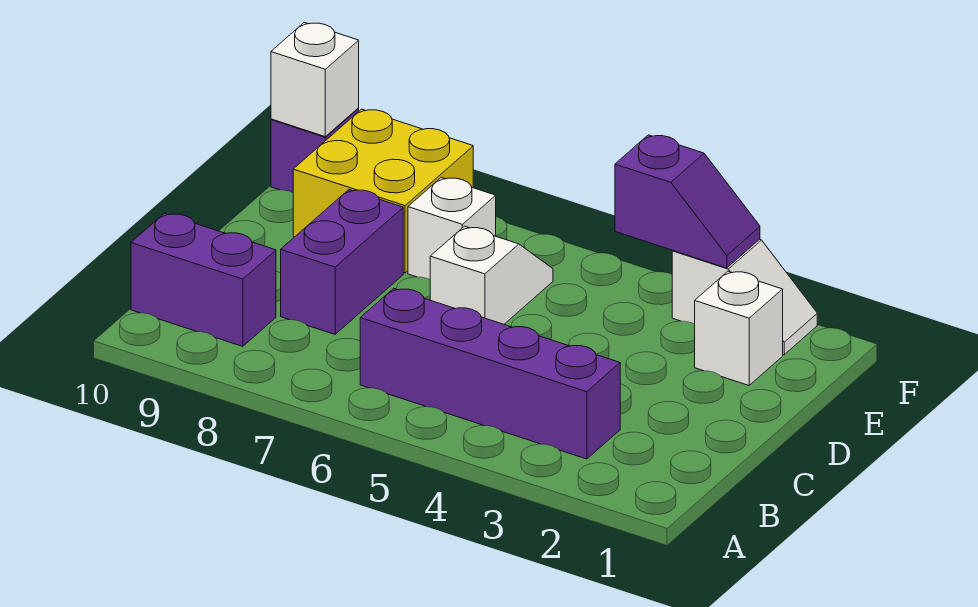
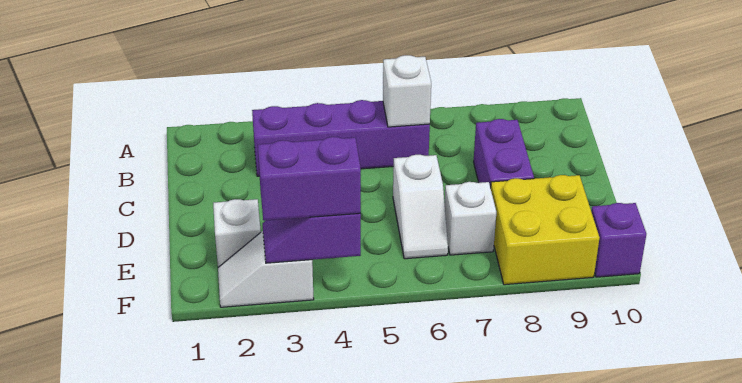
purple brick B9:B10 level 1 -> purple brick F3:F4 level 3
white brick F10 level 2 -> white brick B6 level 2

